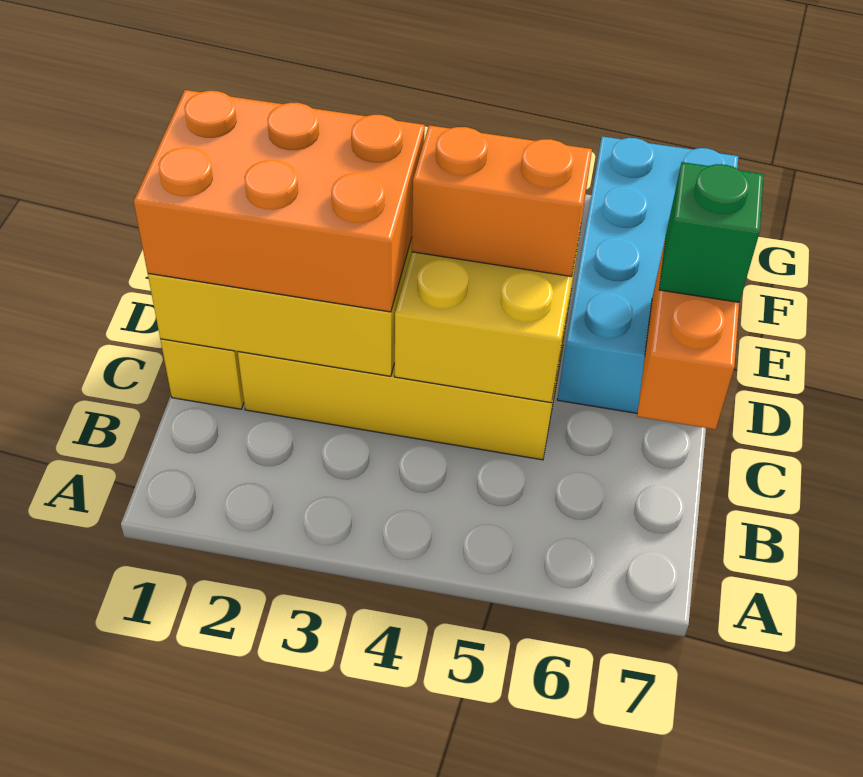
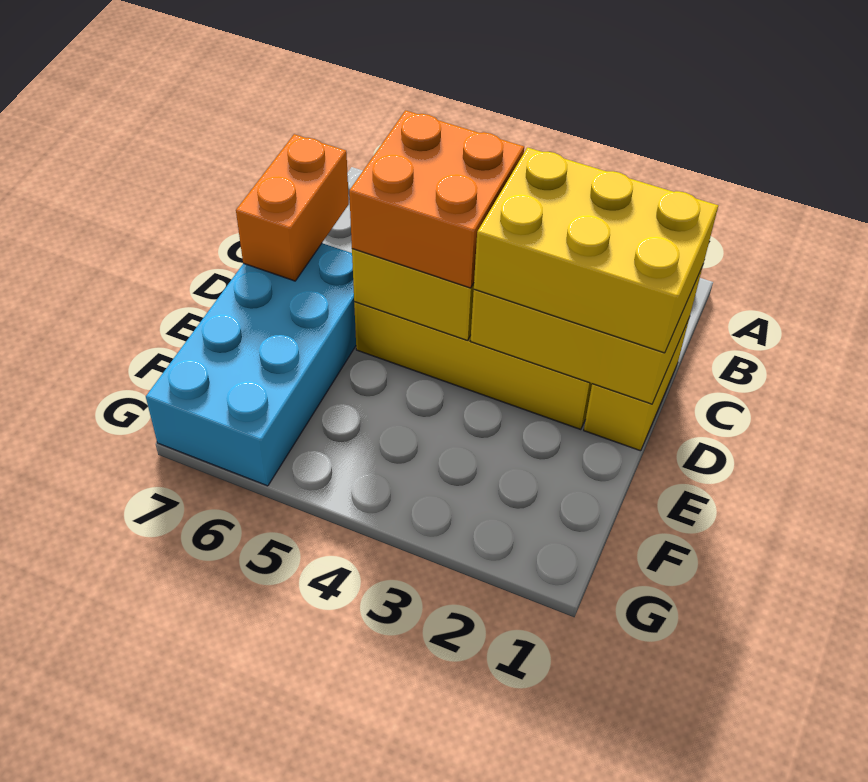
orange brick C1:D3 level 3 -> yellow brick C1:D3 level 3
orange brick D4:D5 level 3 -> orange brick C4:D5 level 3
green brick D7 level 3 -> none

